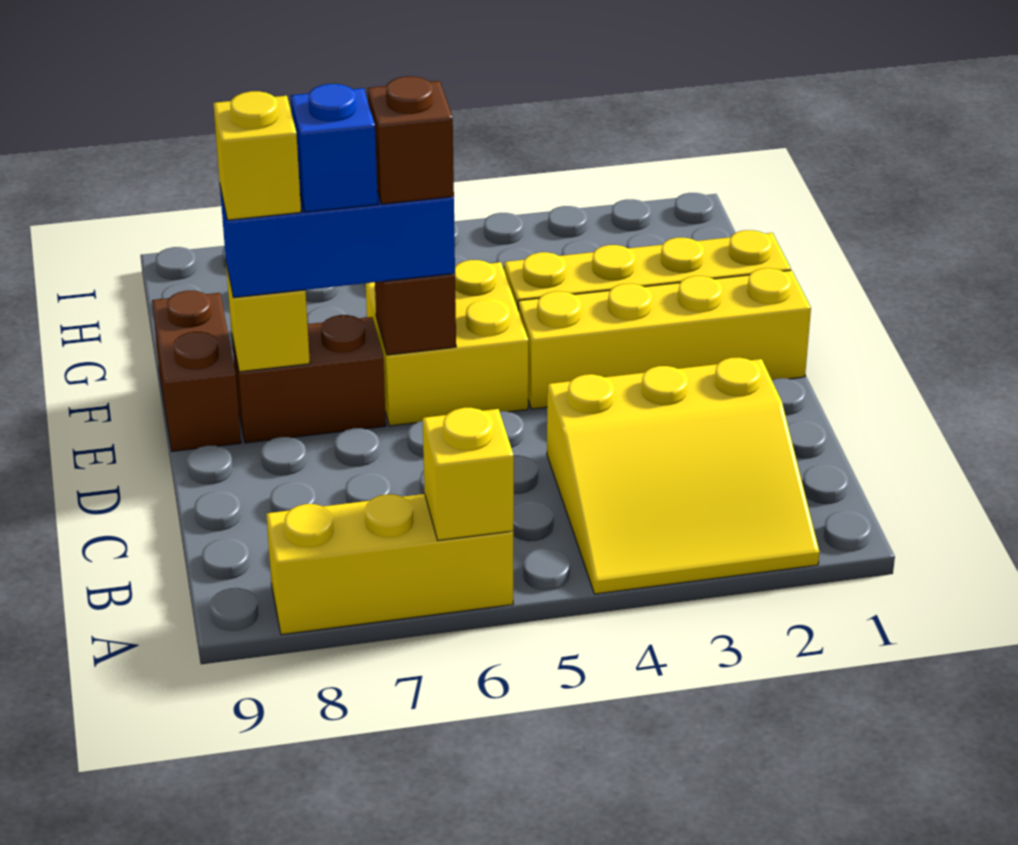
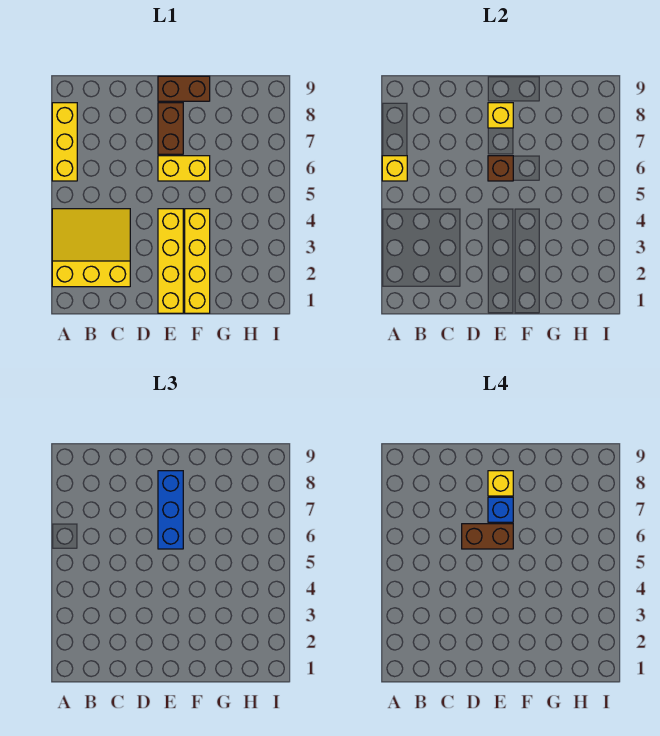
yellow slope A2:C4 level 1 top C -> yellow slope A2:C4 level 1 top 2
yellow brick E5:F6 level 1 -> yellow brick E6:F6 level 1
brown brick E6 level 4 -> brown brick D6:E6 level 4

